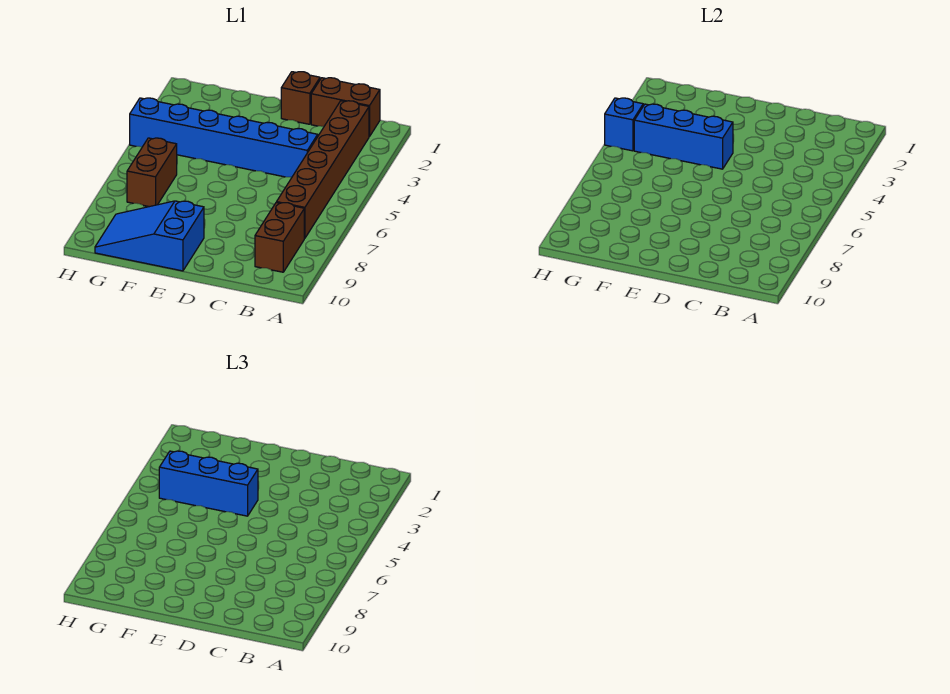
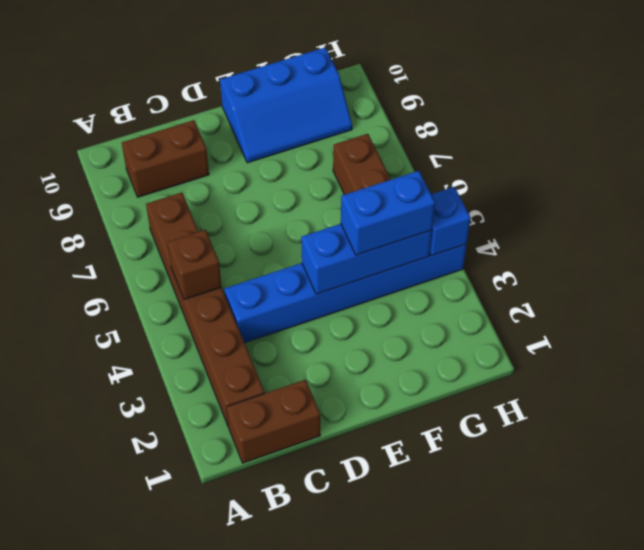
brown brick B8:B9 level 1 -> brown brick B9:C9 level 1
brown brick D1 level 1 -> brown brick B5 level 2
blue brick E4:G4 level 3 -> blue brick F4:G4 level 3
blue slope E9:G10 level 1 top E -> blue slope E9:G10 level 1 top 10

